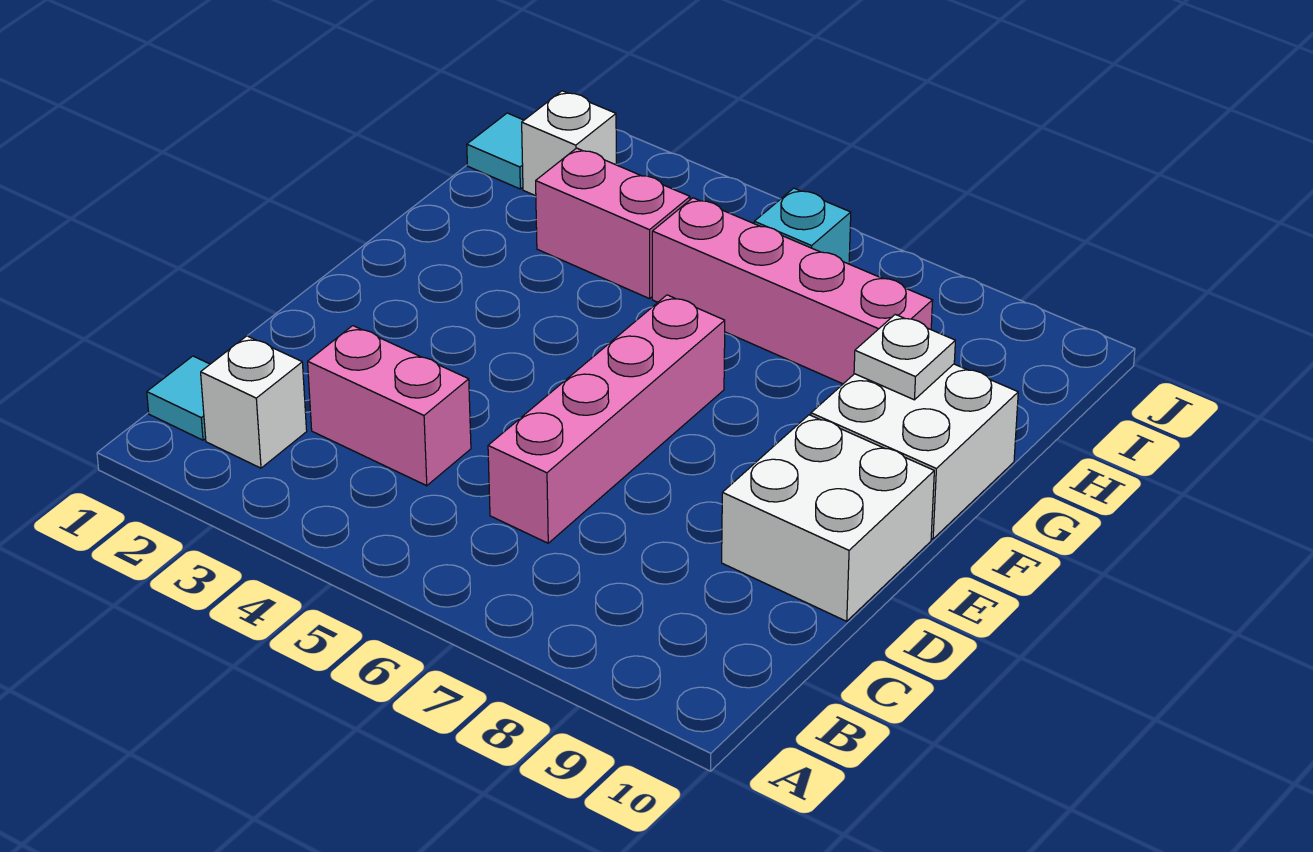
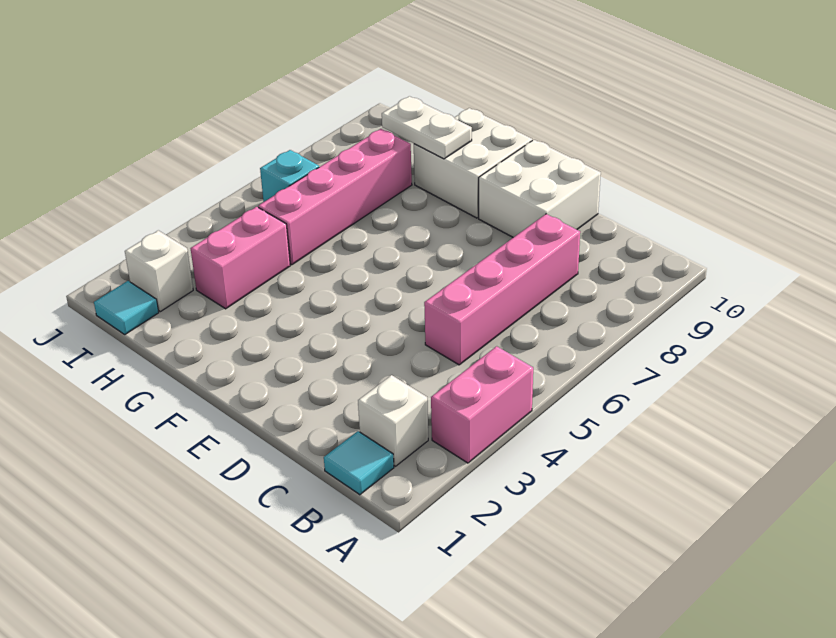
pink brick C3:C4 level 1 -> pink brick A3:A4 level 1
pink brick C6:F6 level 1 -> pink brick C5:C8 level 1
white plate G9 level 2 -> white plate G9:H9 level 2

